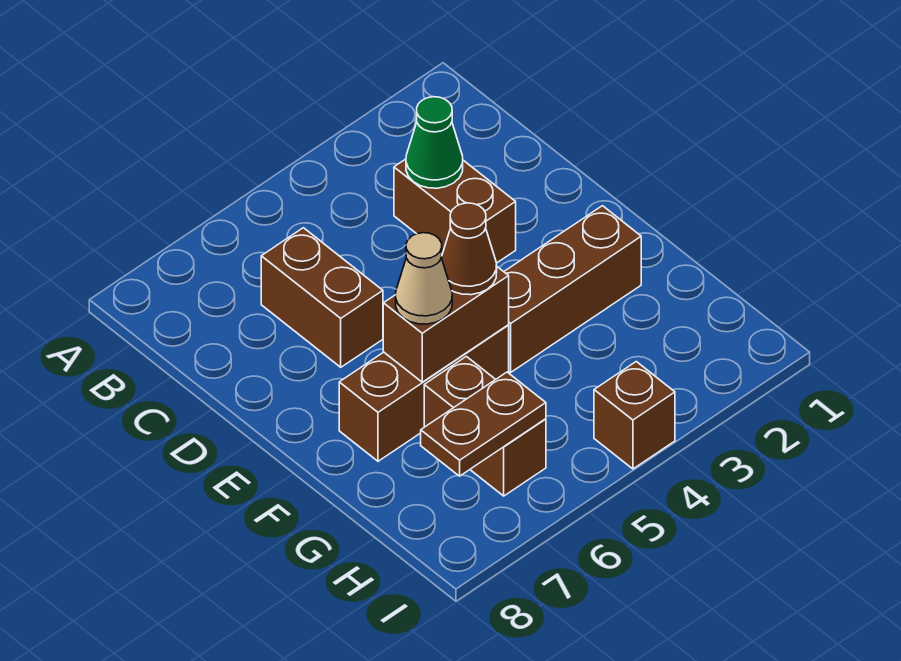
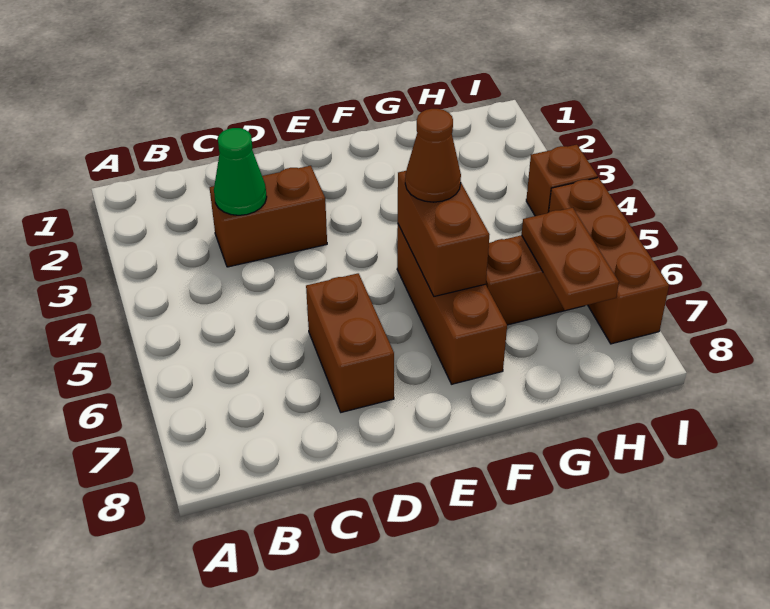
brown brick C6:D6 level 1 -> brown brick D6:D7 level 1
brown brick F2:F4 level 1 -> brown brick I5:I7 level 1
tan cone F6 level 3 -> none

